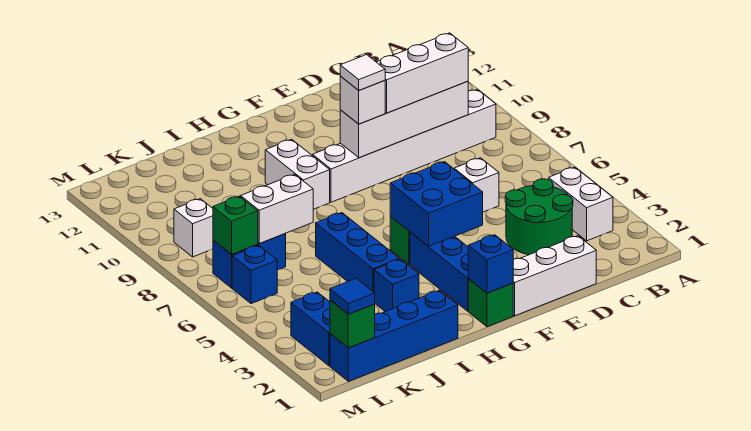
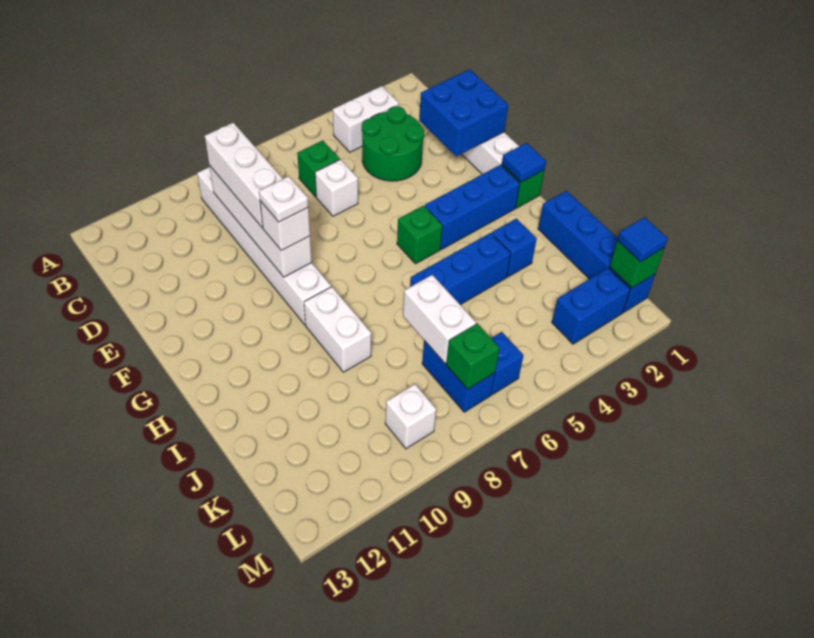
none -> green brick C6 level 1
blue brick F4:G5 level 2 -> blue brick D1:E2 level 2
white tile F9 level 4 -> white plate F9 level 4
blue brick G1 level 2 -> blue tile G1 level 2
white brick H9:H10 level 1 -> white brick H9:I9 level 1

